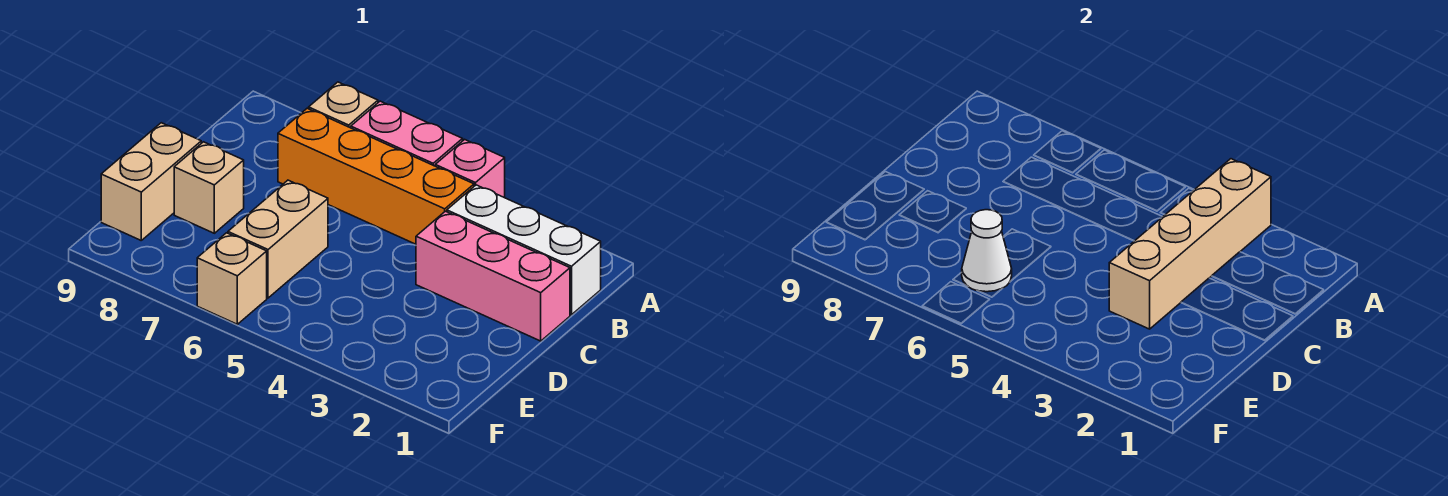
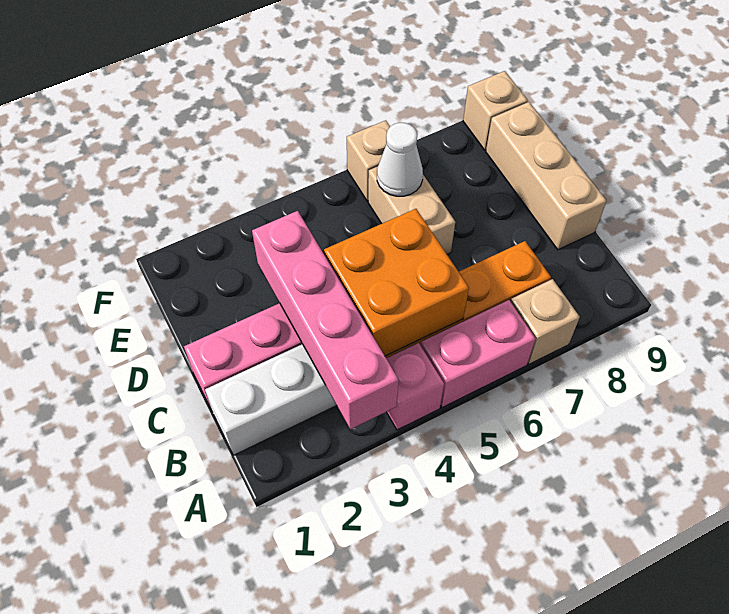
tan brick A3:D3 level 2 -> pink brick A3:D3 level 2
none -> orange brick B4:C5 level 2
tan brick D8 level 1 -> tan brick F9 level 1
tan brick D9:E9 level 1 -> tan brick C9:E9 level 1

